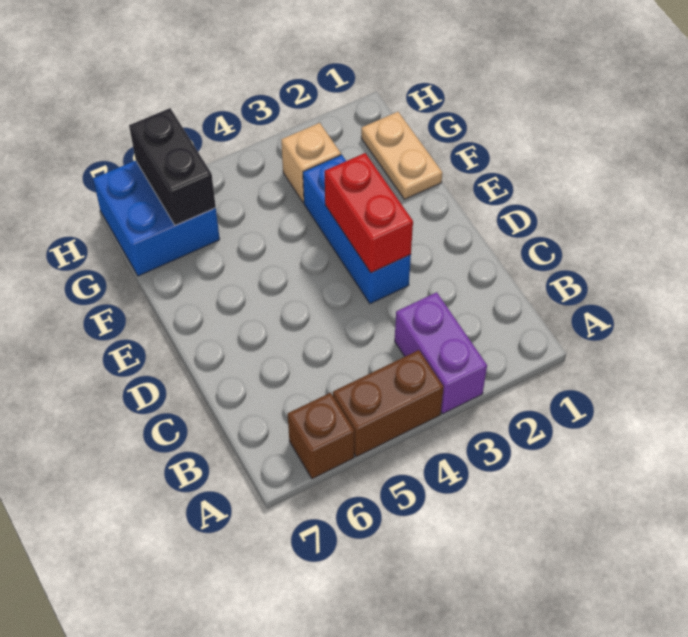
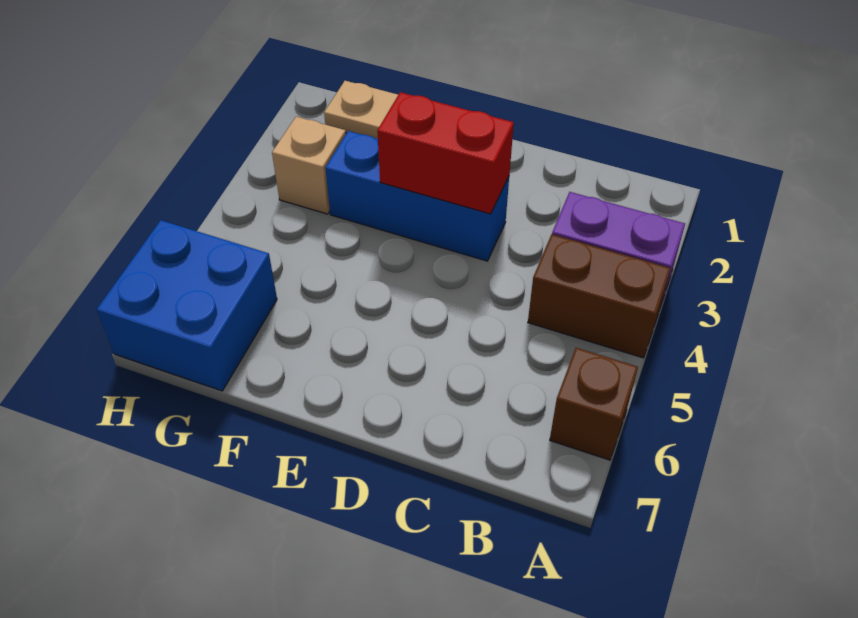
brown brick A4:A5 level 1 -> brown brick A4:B4 level 1
black brick G6:H6 level 2 -> none

